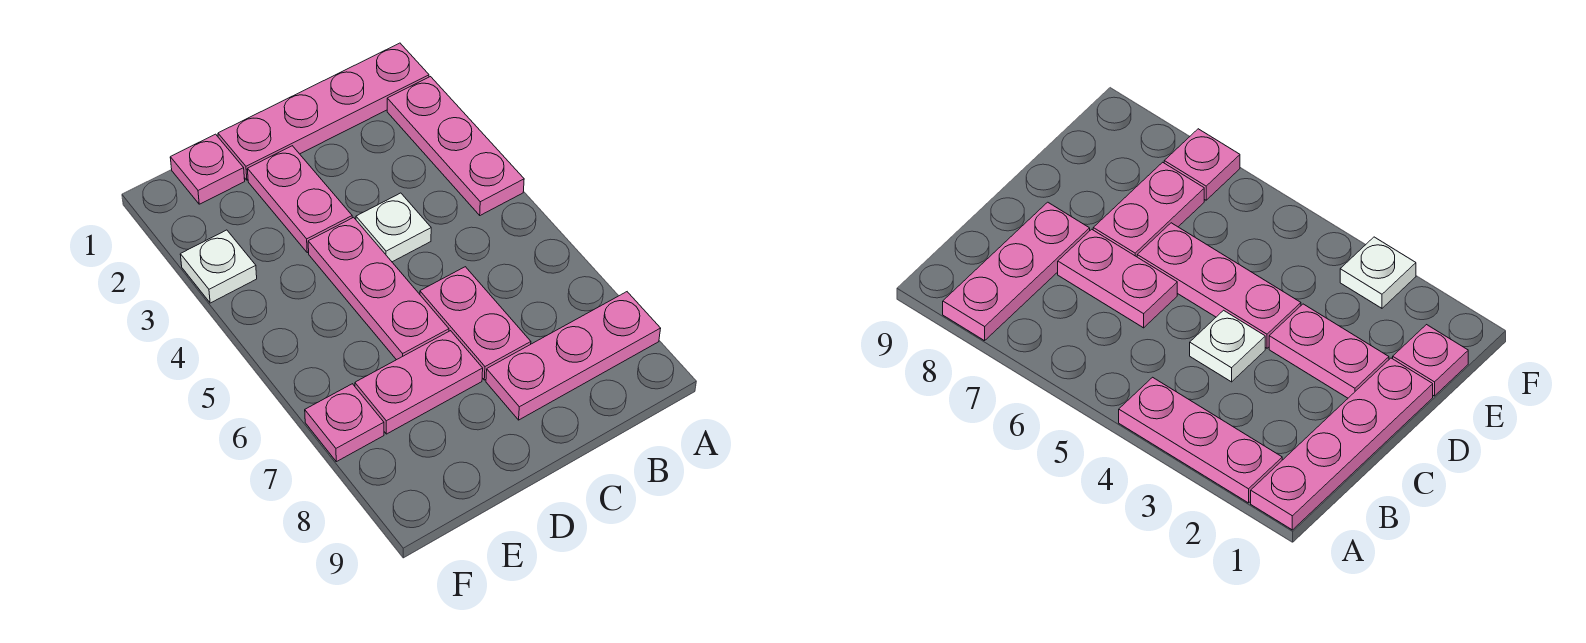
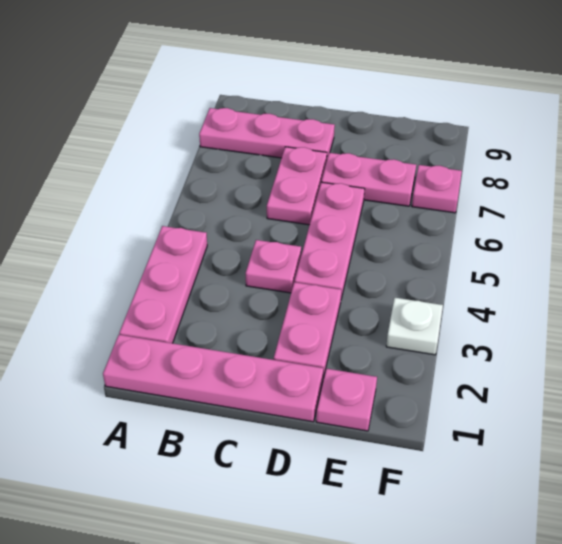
white plate C4 level 1 -> pink plate C4 level 1

